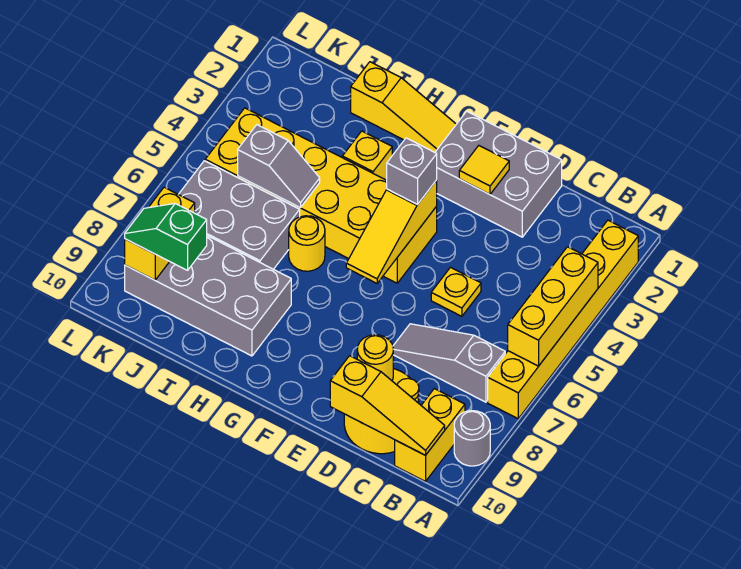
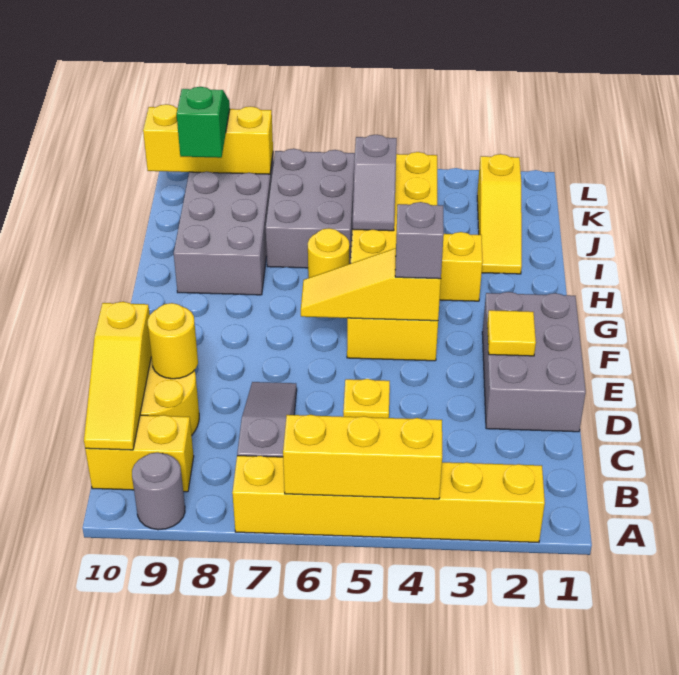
yellow slope G1:I1 level 1 top I -> yellow slope I2:K2 level 1 top K
yellow brick K8:K9 level 2 -> yellow brick K8:K10 level 2

